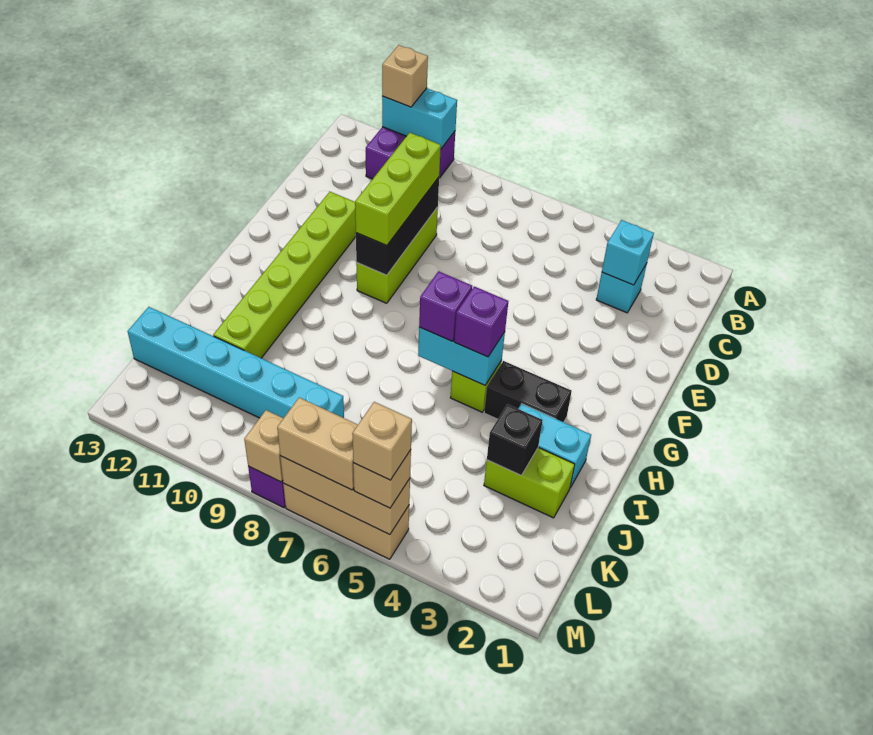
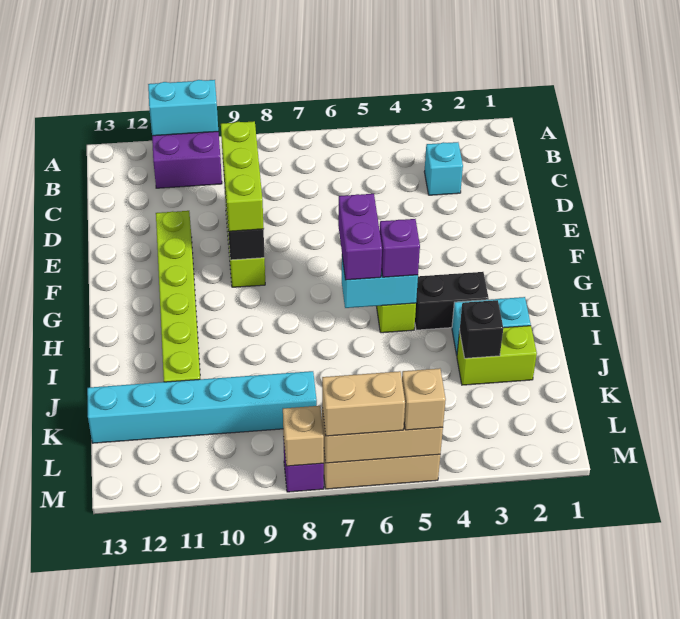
tan brick A11 level 3 -> none
cyan brick C3 level 2 -> none
purple brick H6 level 3 -> purple brick G6:H6 level 3
tan brick M5 level 4 -> none

